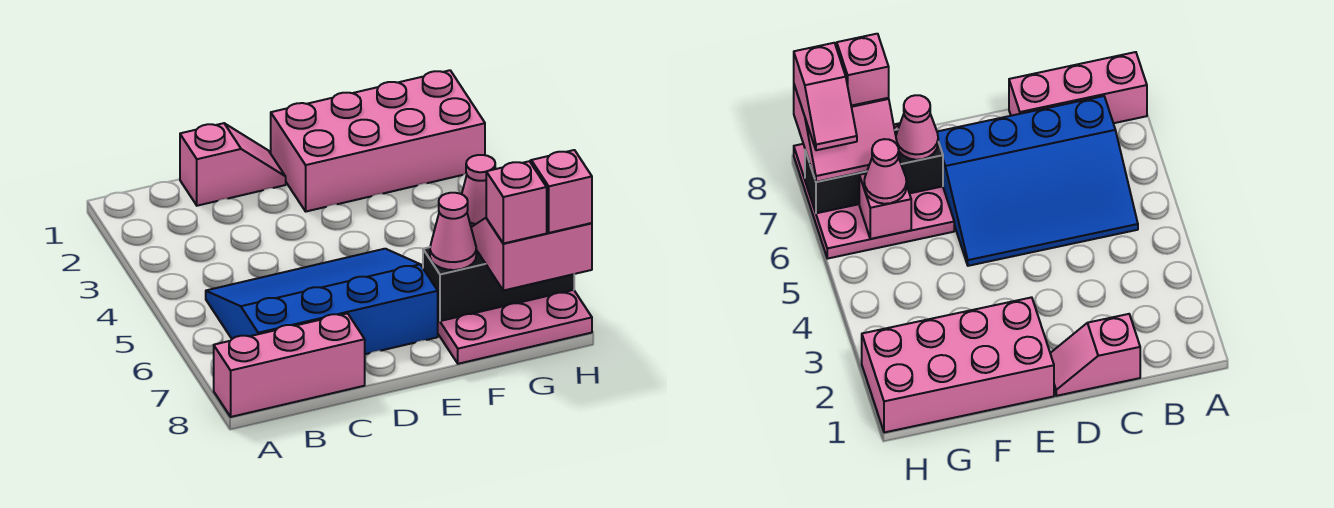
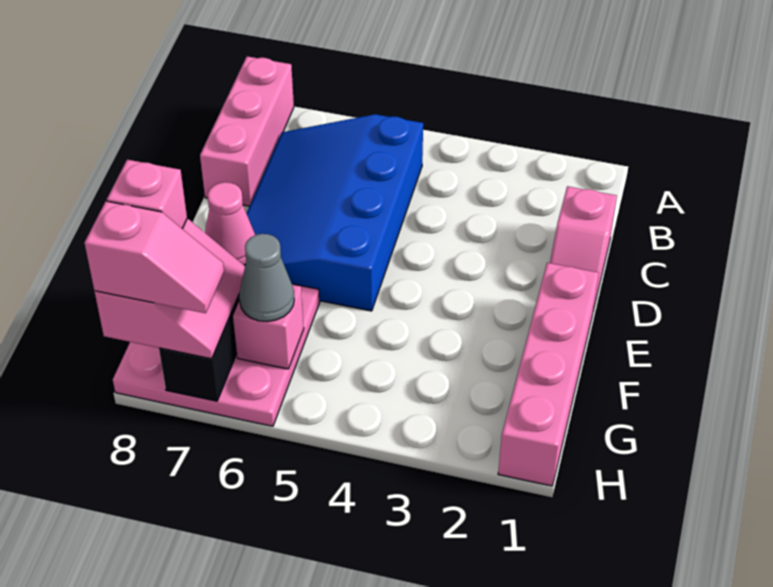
blue slope B5:E7 level 1 top 7 -> blue slope B5:E7 level 1 top 5
pink brick E1:H2 level 1 -> pink brick E1:H1 level 1
pink cone G6 level 3 -> grey cone G6 level 3

